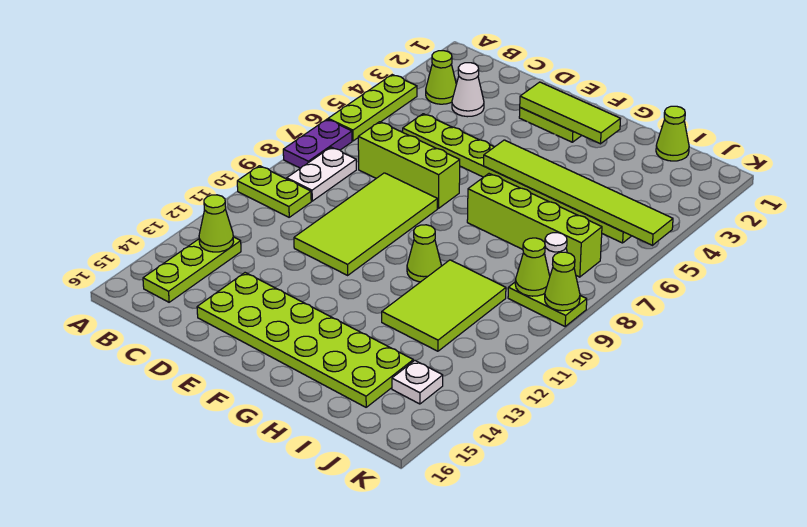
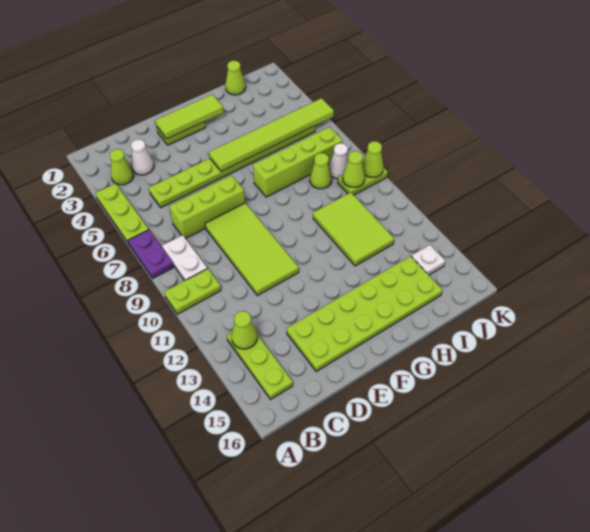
lime cone G10 level 1 -> lime cone I8 level 1

